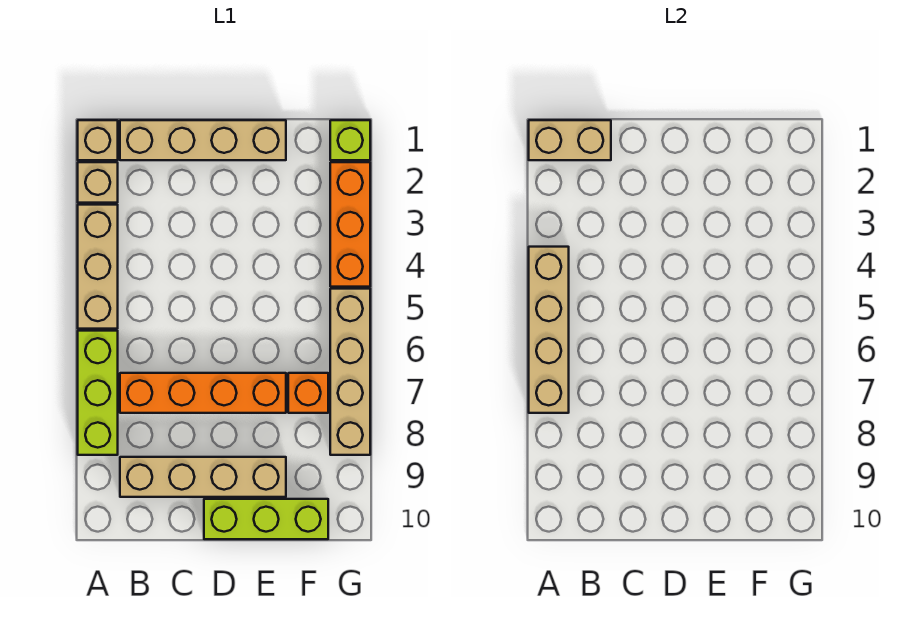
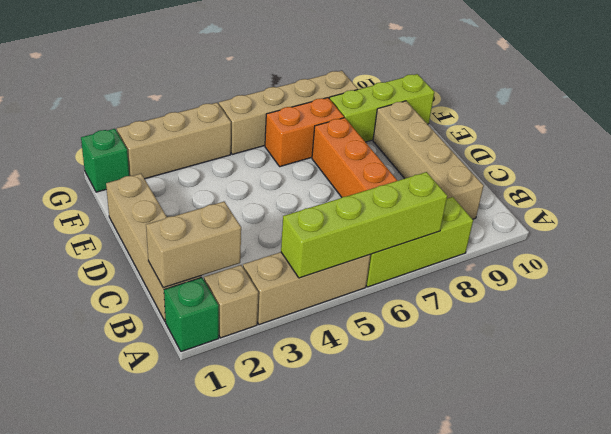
tan brick A1 level 1 -> green brick A1 level 1
tan brick A1:B1 level 2 -> tan brick B1:B2 level 2
tan brick A4:A7 level 2 -> lime brick A4:A7 level 2
lime brick D10:F10 level 1 -> lime brick F8:F10 level 1
orange brick F7 level 1 -> orange brick F6:F7 level 1
lime brick G1 level 1 -> green brick G1 level 1
orange brick G2:G4 level 1 -> tan brick G2:G4 level 1

